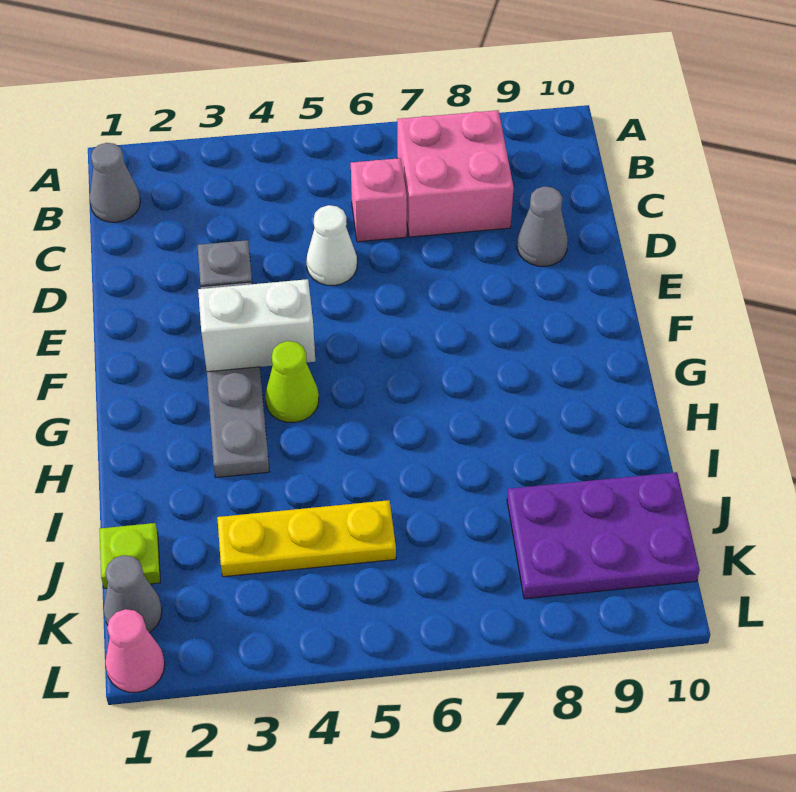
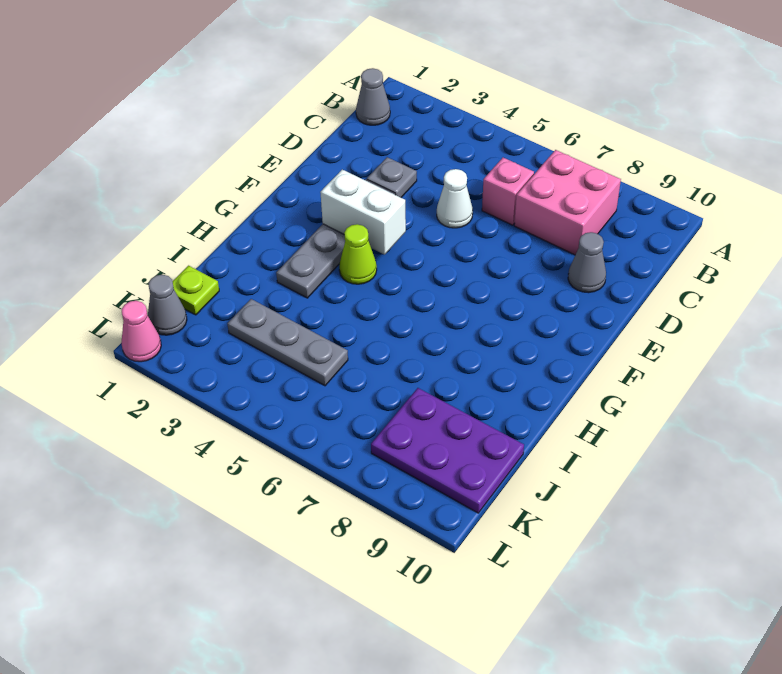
yellow plate J3:J5 level 1 -> grey plate J3:J5 level 1

